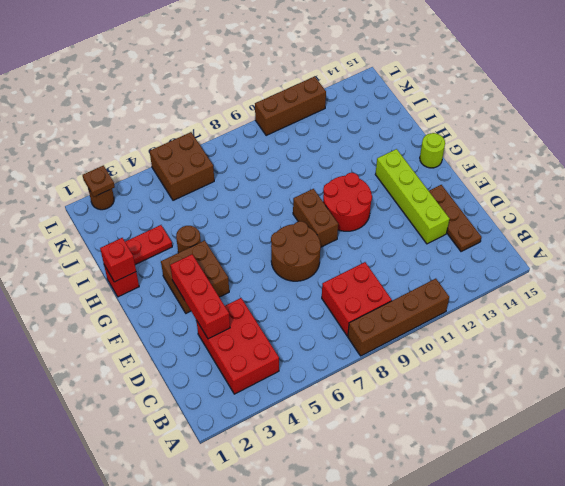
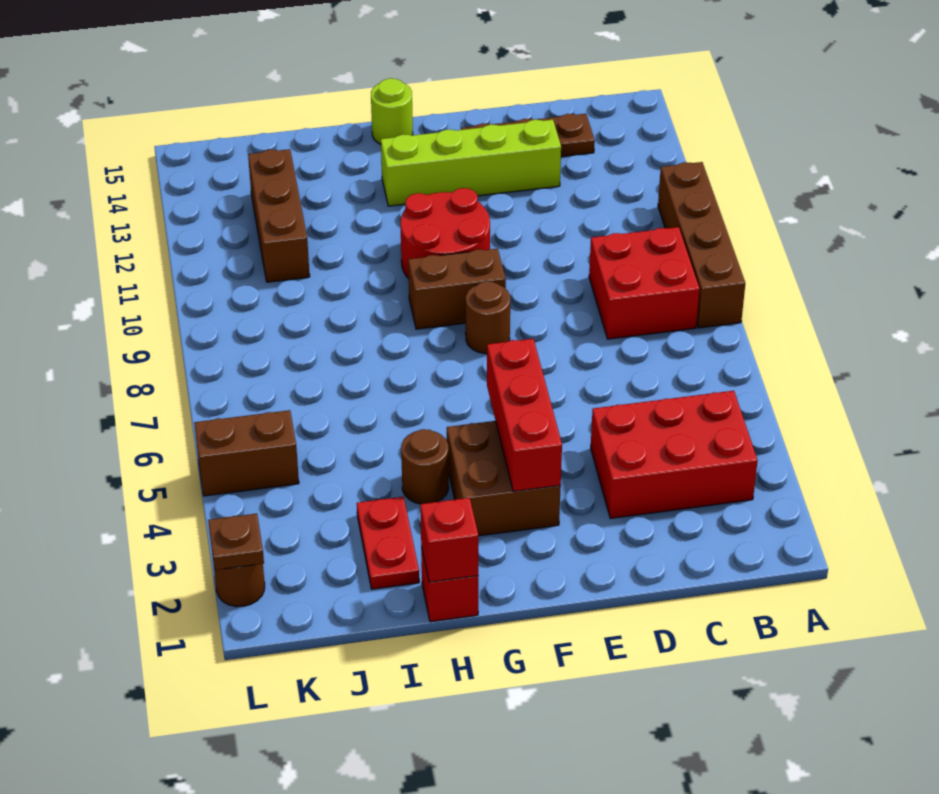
red brick D3:F3 level 2 -> red brick F3:F5 level 2
brown round brick E7:F8 level 1 -> brown round brick F8 level 1
brown brick K5:L6 level 1 -> brown brick K5:L5 level 1
brown brick L10:L12 level 1 -> brown brick J11:J13 level 1

